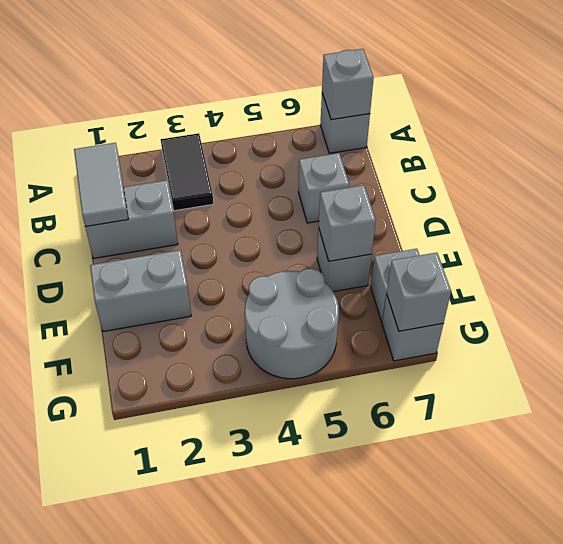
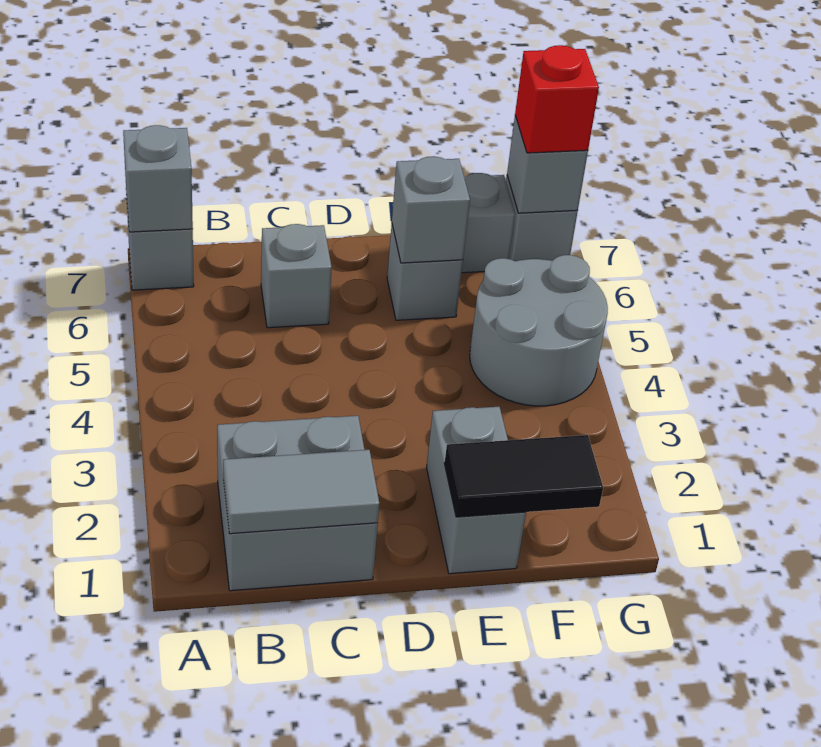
black tile A3:B3 level 1 -> black tile E1:F1 level 2
grey brick C1:C2 level 1 -> grey brick B1:C2 level 1
none -> red brick G7 level 3

